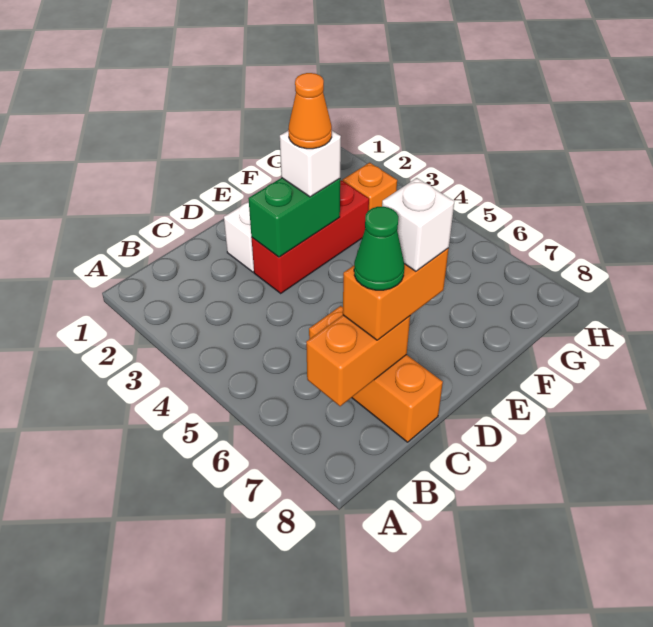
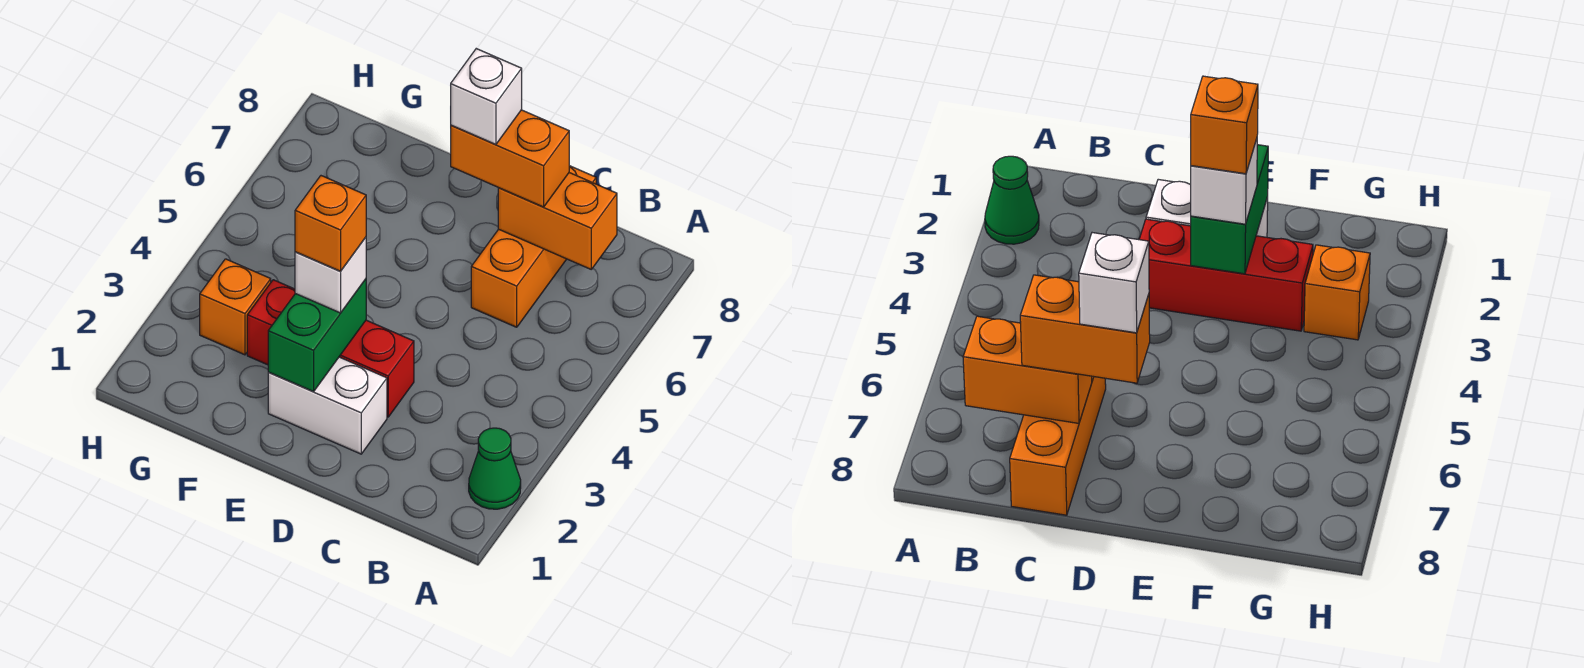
green cone C7 level 4 -> green cone A2 level 1
green brick D3:E3 level 2 -> green brick E2:E3 level 2
orange cone E3 level 4 -> orange brick E3 level 4

